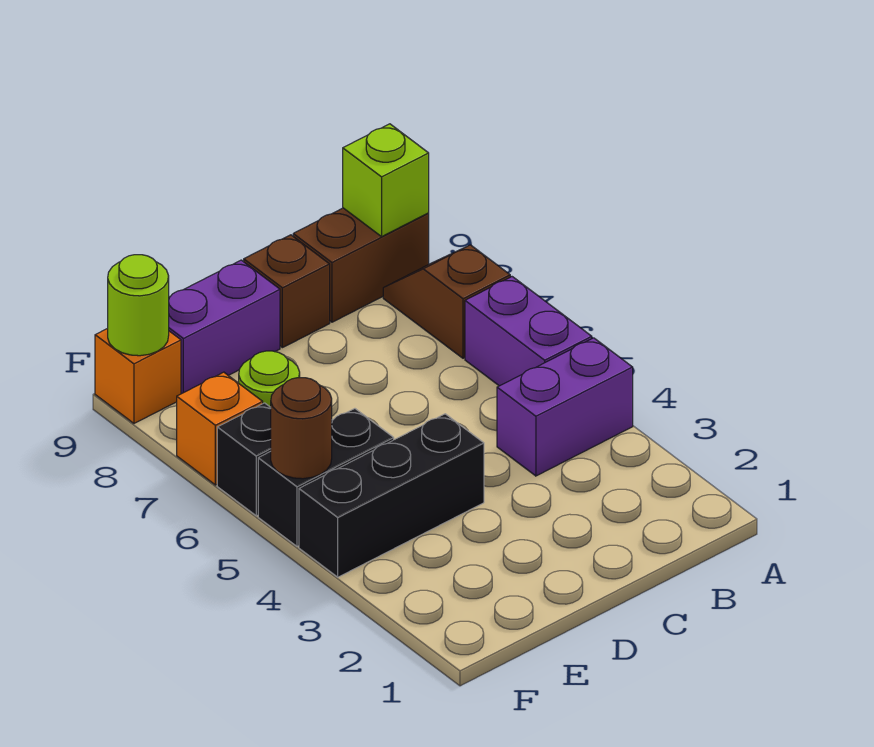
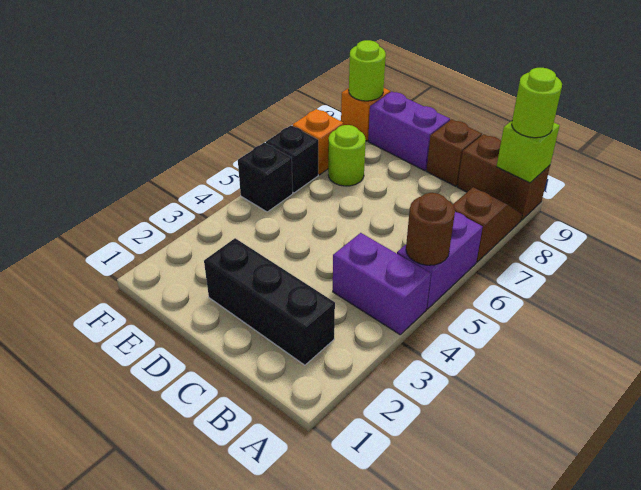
none -> lime round brick A9 level 3
black brick D4:F4 level 1 -> black brick B2:D2 level 1
black brick E5:F5 level 1 -> black brick F5 level 1
brown round brick F5 level 2 -> brown round brick A5 level 2

